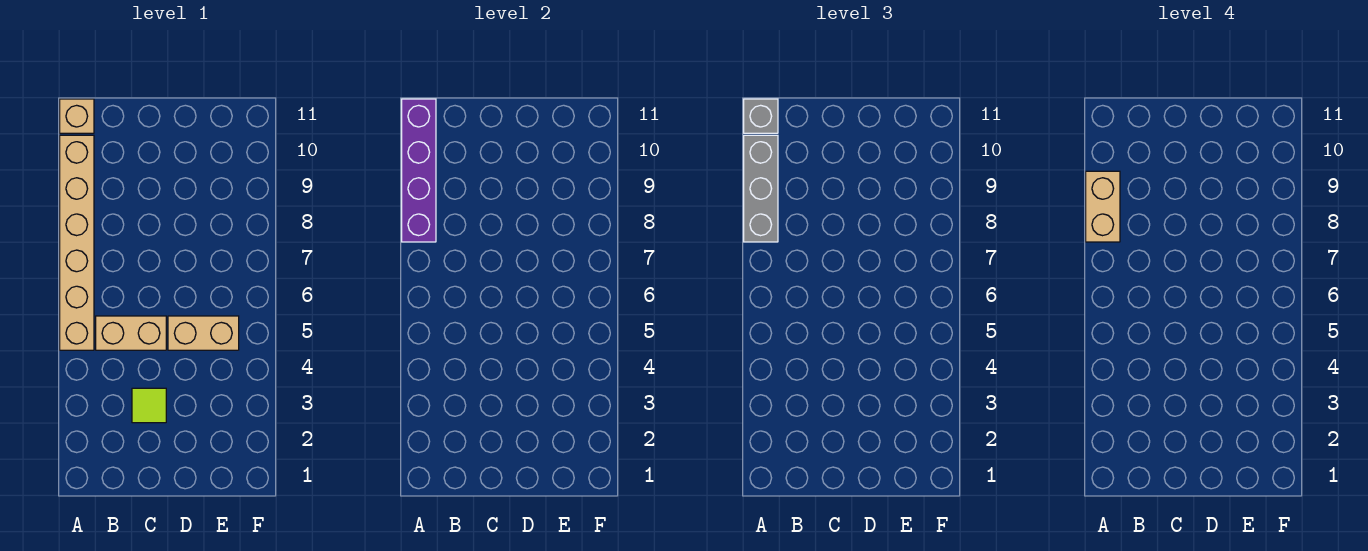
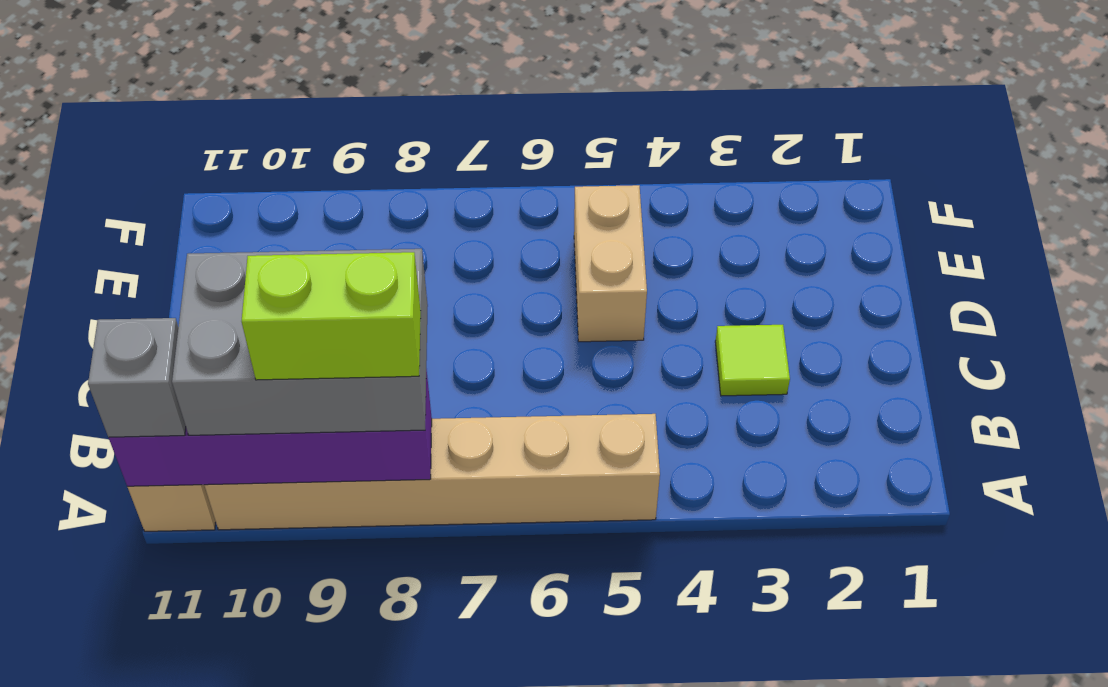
grey brick A8:A10 level 3 -> grey brick A8:B10 level 3
tan brick A8:A9 level 4 -> lime brick A8:A9 level 4
tan brick B5:C5 level 1 -> none

